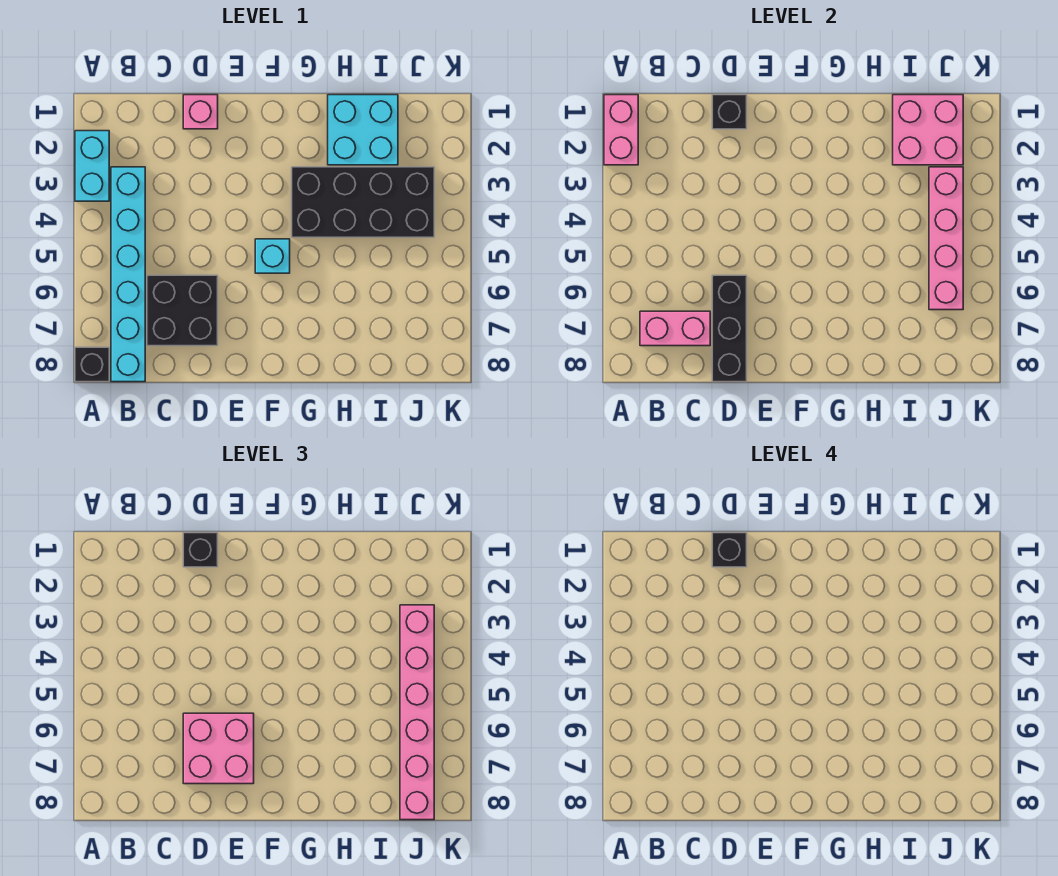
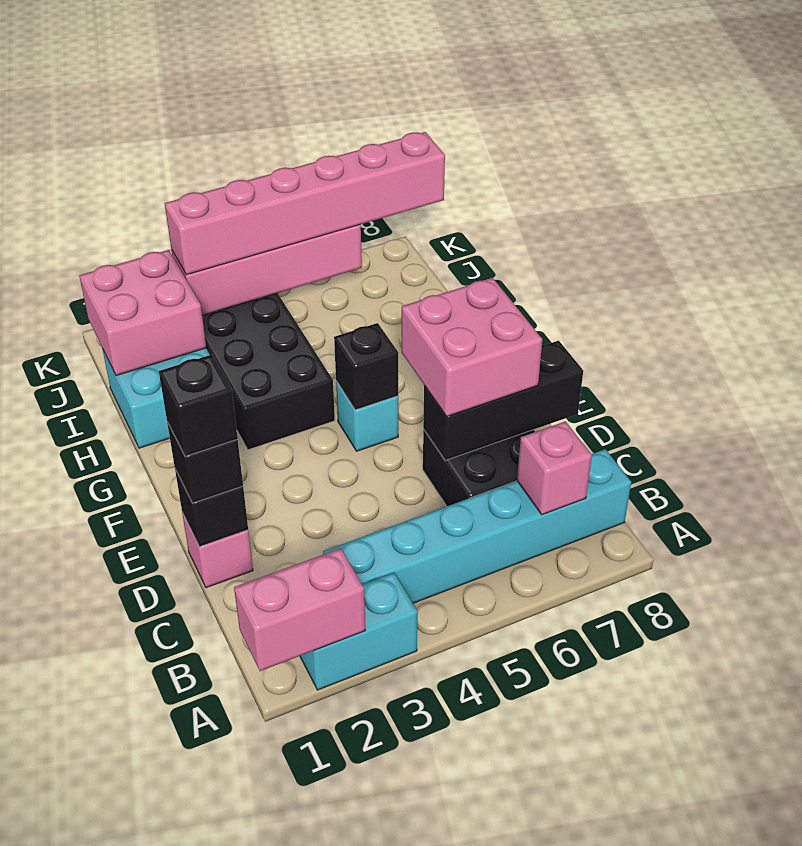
black brick A8 level 1 -> black brick F5 level 2
pink brick B7:C7 level 2 -> pink brick B7 level 2

